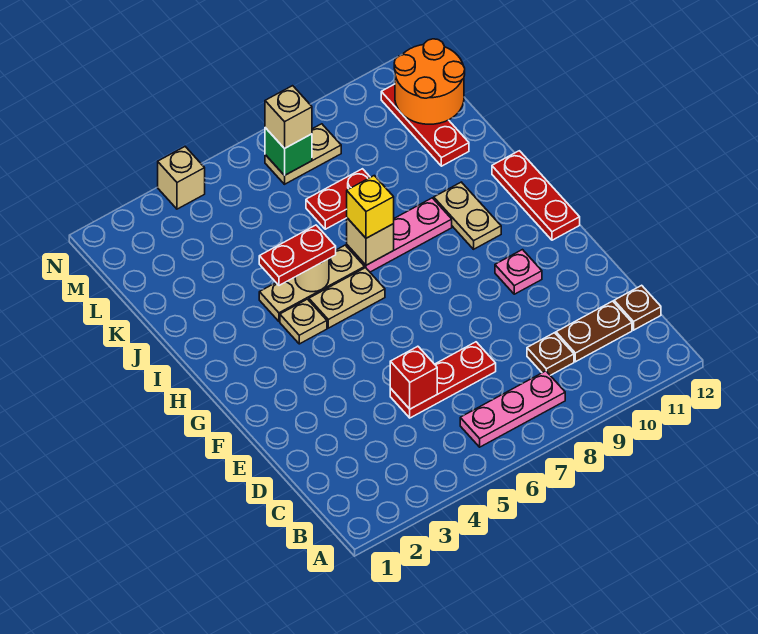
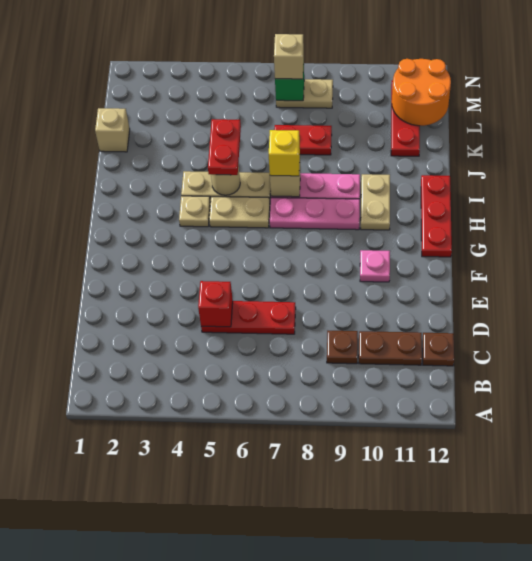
pink plate B6:B8 level 1 -> pink plate H7:H9 level 1
red plate I4:I5 level 3 -> red plate I5:J5 level 3
tan brick N4 level 1 -> tan brick K1 level 1

